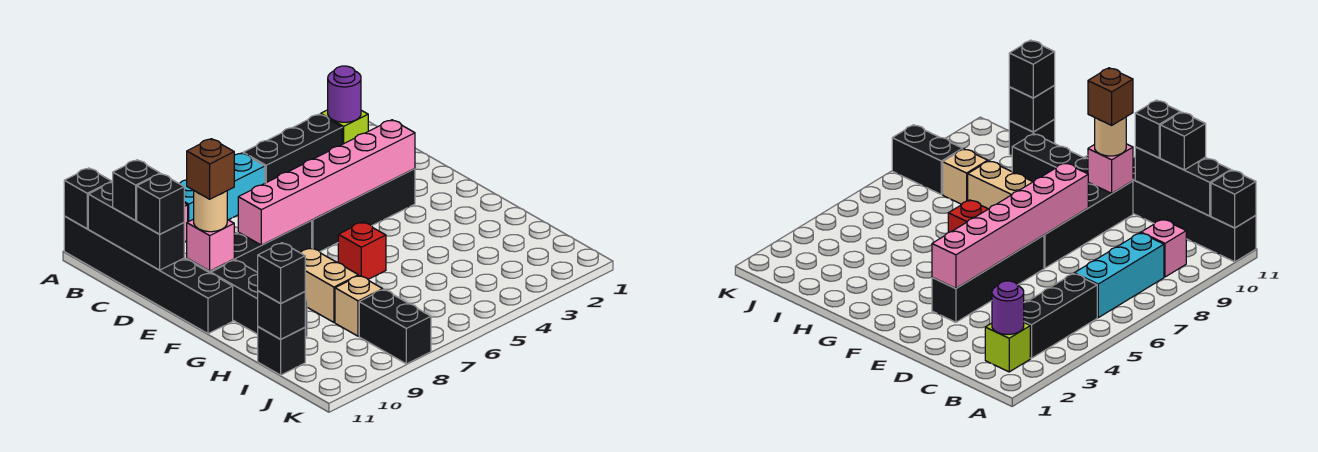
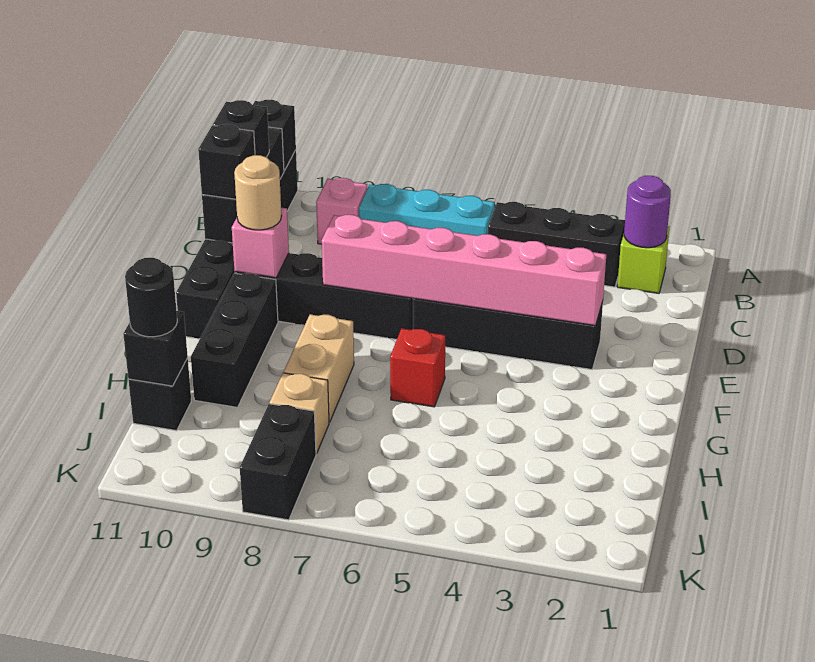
brown brick E10 level 4 -> none
black brick I11 level 3 -> black round brick I11 level 3

